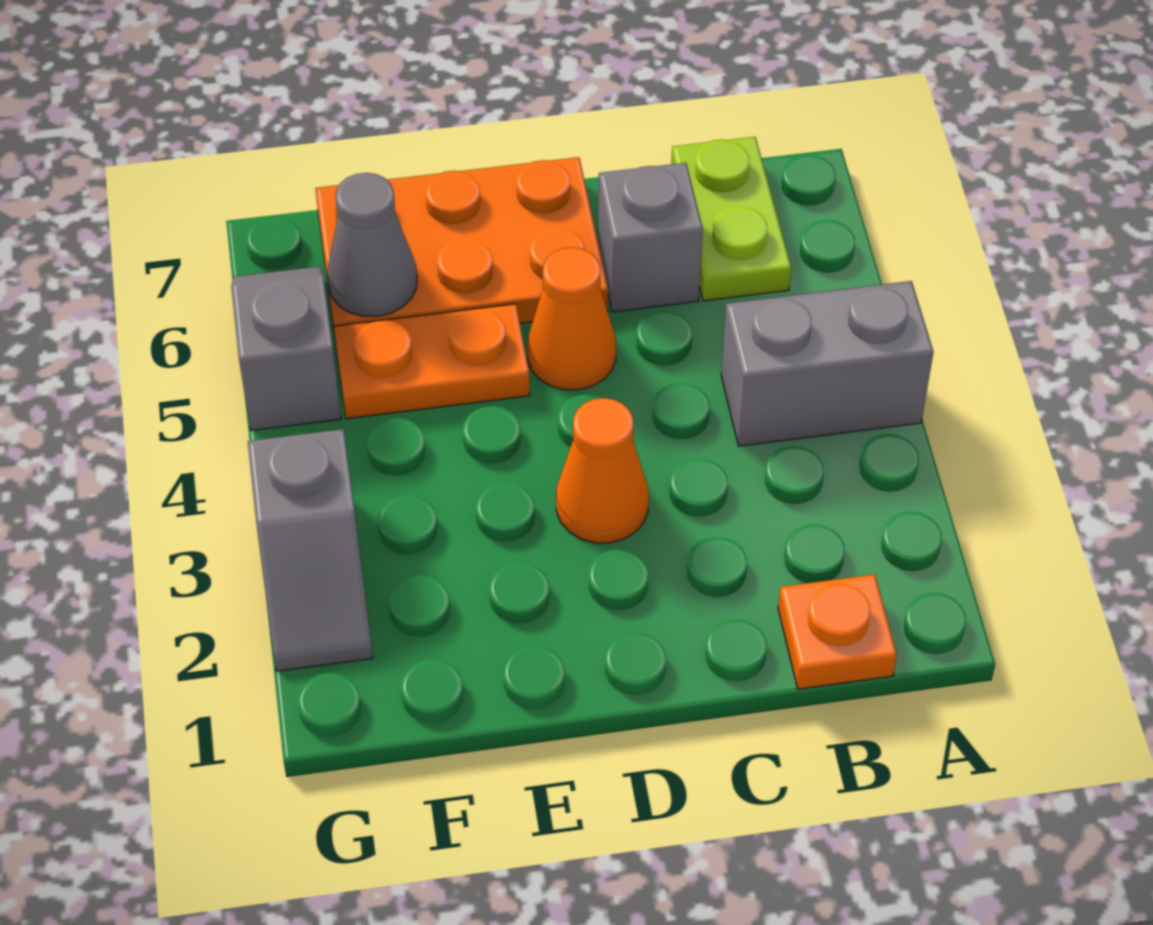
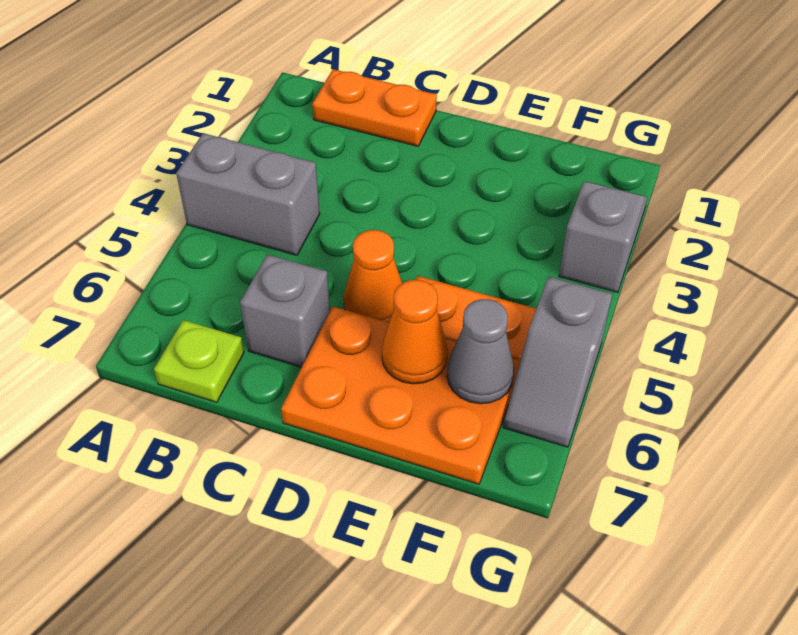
orange plate B1 level 1 -> orange plate B1:C1 level 1
lime plate B6:B7 level 1 -> lime plate B7 level 1
orange cone D3 level 1 -> orange cone E6 level 2

